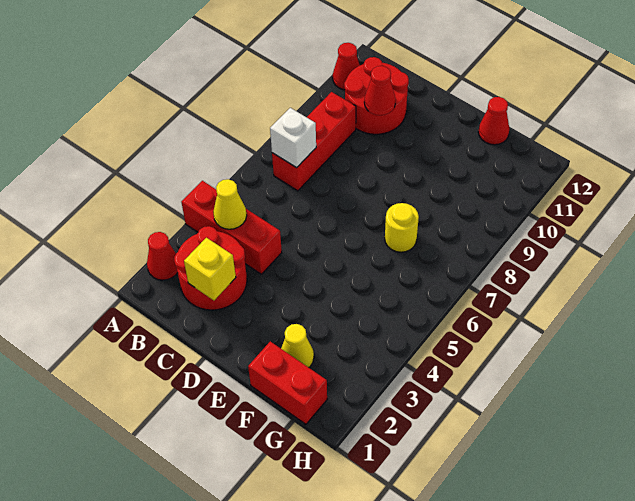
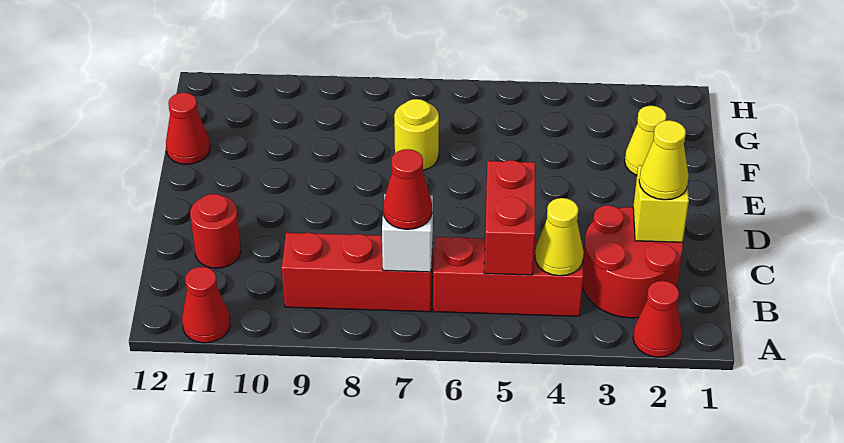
red brick A4:C4 level 1 -> red brick B4:B6 level 1
red round brick B10:C11 level 1 -> red round brick C11 level 1
none -> yellow cone C2 level 3
red cone C10 level 2 -> red cone B7 level 3
red brick F1:G1 level 1 -> red brick B5:C5 level 2

